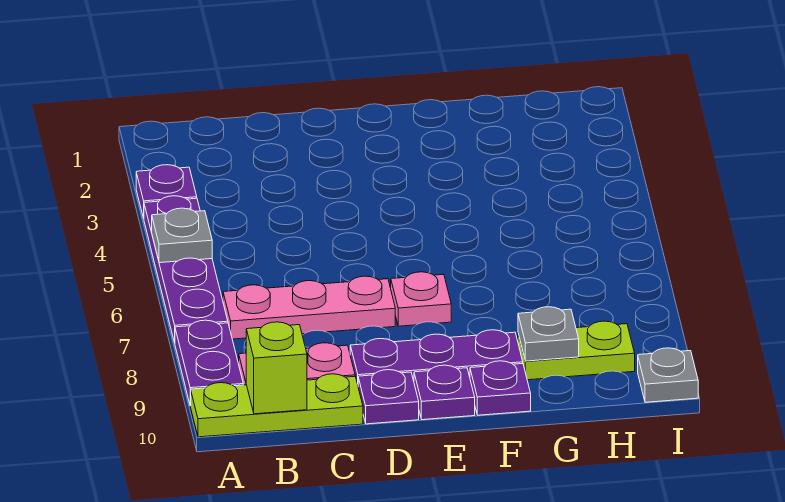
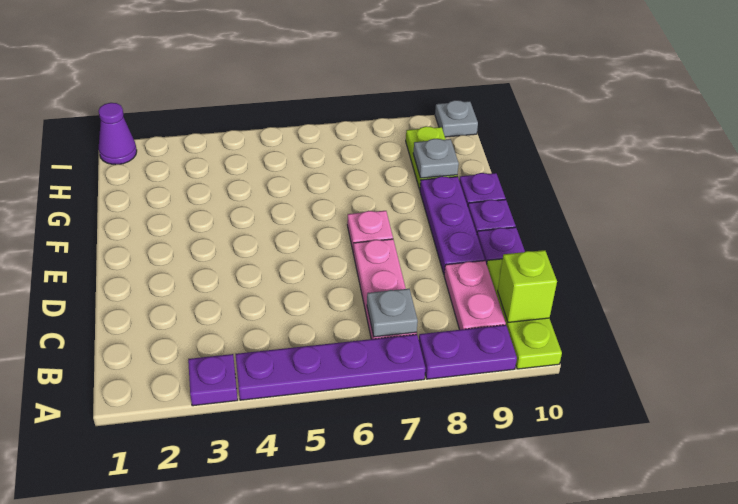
grey plate A5 level 2 -> grey plate B7 level 2
none -> purple cone I1 level 1

